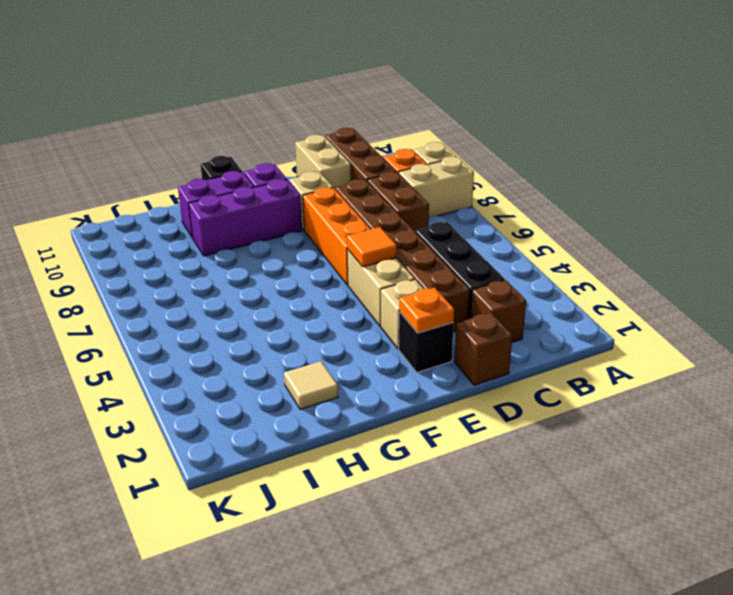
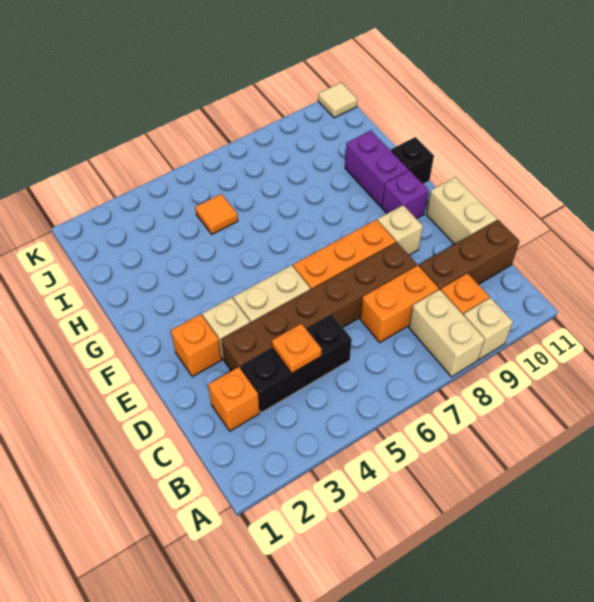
brown brick C2 level 1 -> orange brick C2 level 1
brown brick C7:C8 level 1 -> orange brick C7:C8 level 1
brown brick D1 level 1 -> none
tan brick D10:D11 level 1 -> tan brick D11:E11 level 1
black brick E2 level 1 -> orange brick E2 level 1
orange plate E2 level 2 -> orange plate C4 level 2
orange tile E5 level 2 -> orange tile I5 level 1
purple brick F9:H9 level 1 -> none
tan tile H2 level 1 -> tan tile K11 level 1

